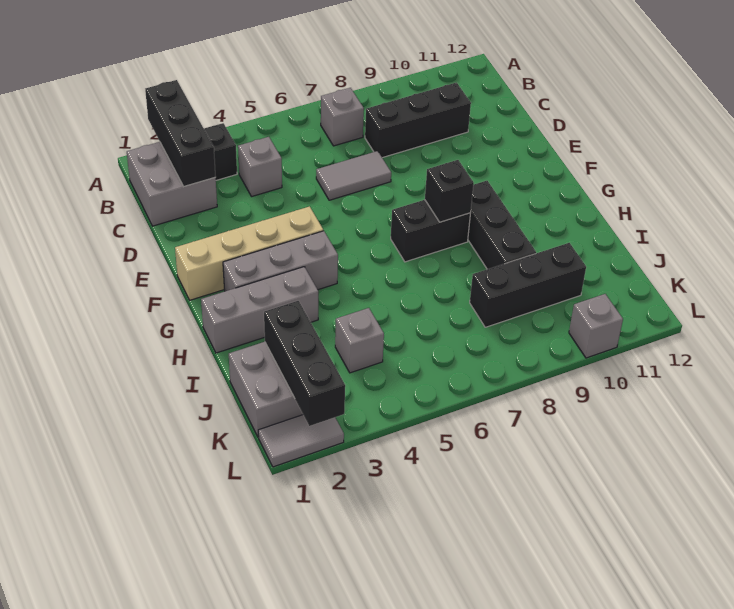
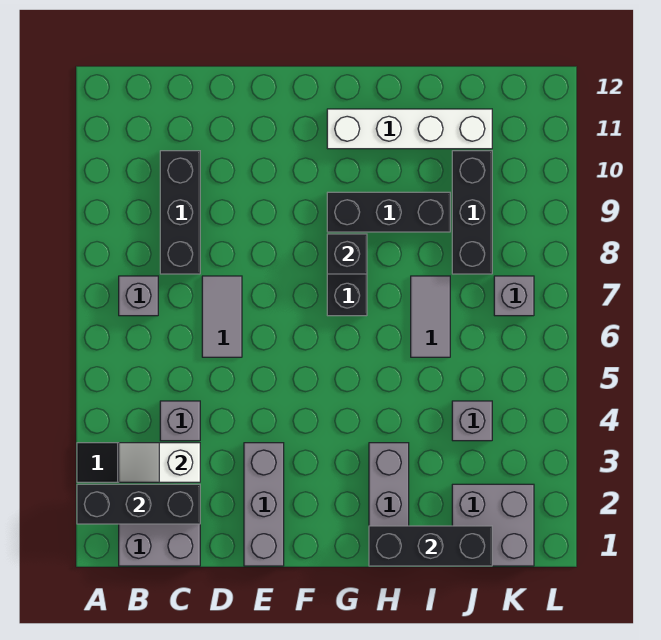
none -> white slope B3:C3 level 2 top C
tan brick F1:F4 level 1 -> none
grey brick G2:G4 level 1 -> grey brick E1:E3 level 1
none -> white brick G11:J11 level 1
black brick J2:L2 level 2 -> black brick H1:J1 level 2
grey tile L1:L2 level 1 -> grey tile I6:I7 level 1
grey brick L10 level 1 -> grey brick K7 level 1

